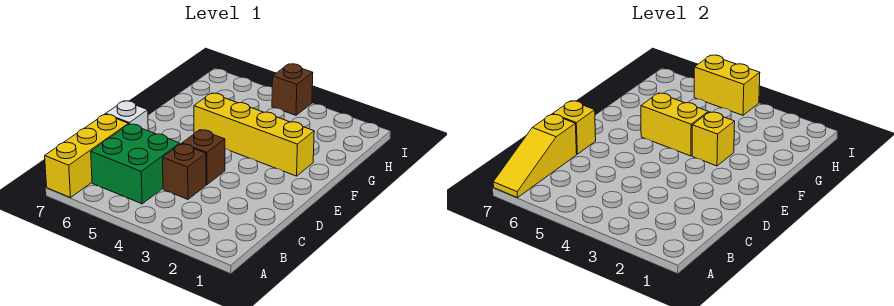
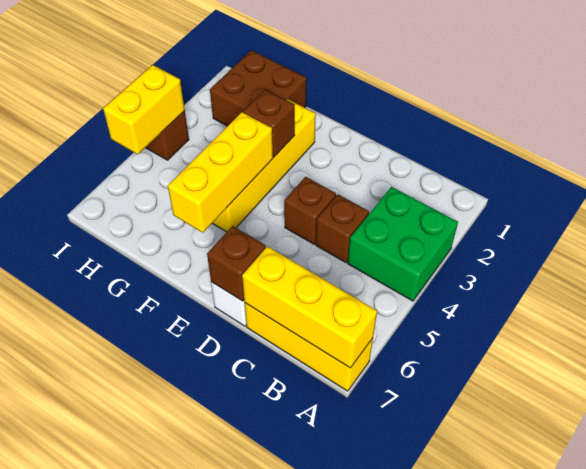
yellow slope A7:C7 level 2 top C -> yellow brick A7:C7 level 2
green brick B5:C6 level 1 -> green brick A3:B4 level 1
yellow brick D7 level 2 -> brown brick D7 level 2
yellow brick F3 level 2 -> brown brick F3 level 2
yellow brick F4:F5 level 2 -> yellow brick F4:F6 level 2
none -> brown brick G1:H2 level 1

